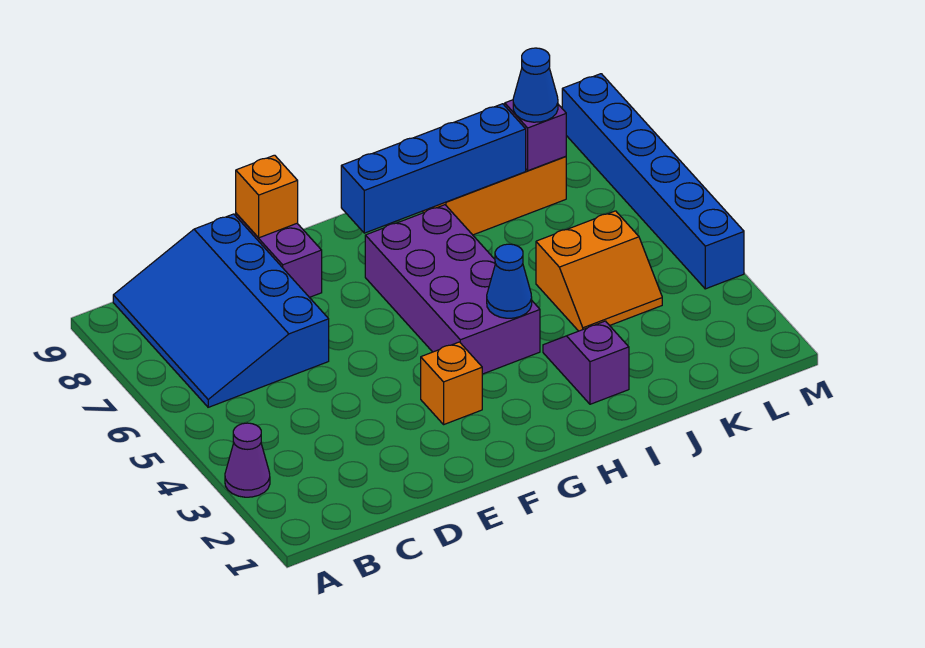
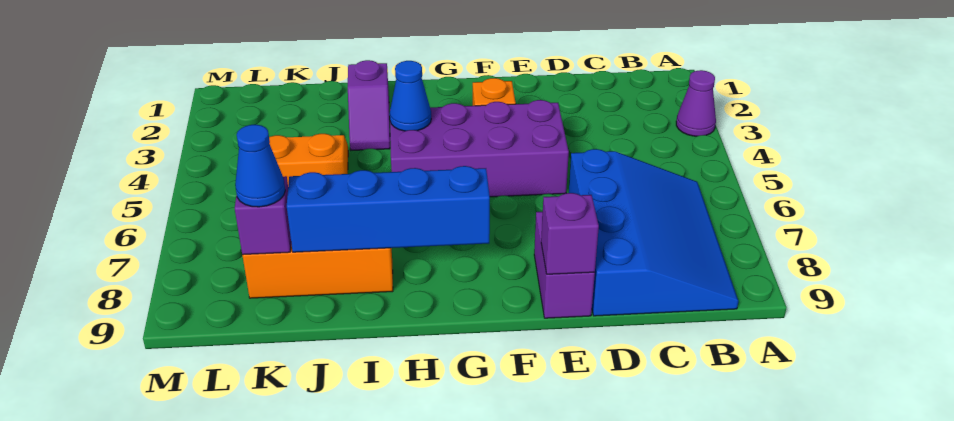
orange brick E9 level 2 -> purple brick E9 level 2
purple brick G4:H7 level 1 -> purple brick E4:H5 level 1
blue brick M4:M9 level 1 -> none

